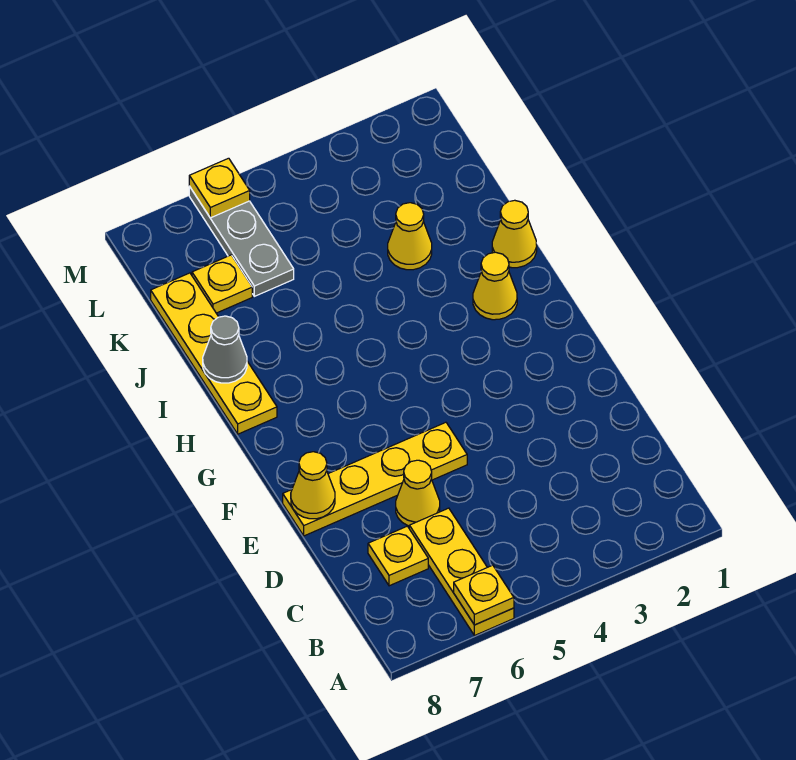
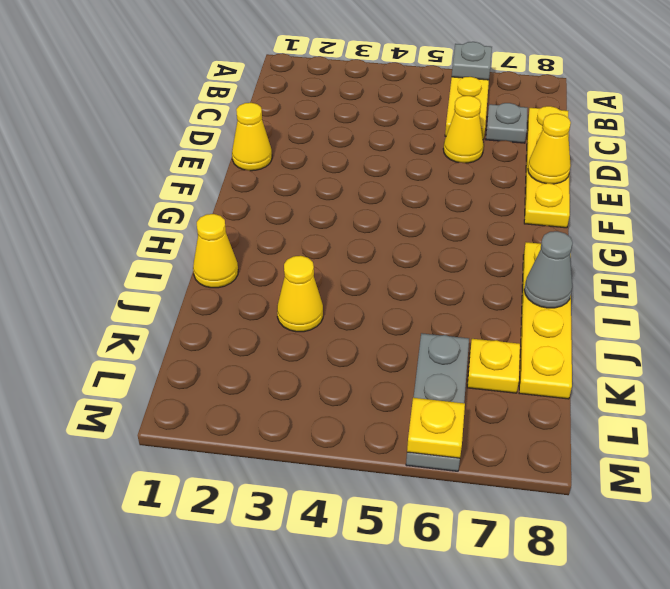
yellow plate A6 level 2 -> grey plate A6 level 2
yellow plate C7 level 1 -> grey plate C7 level 1
yellow plate E5:E8 level 1 -> yellow plate C8:F8 level 1
yellow cone H2 level 1 -> yellow cone E1 level 1

